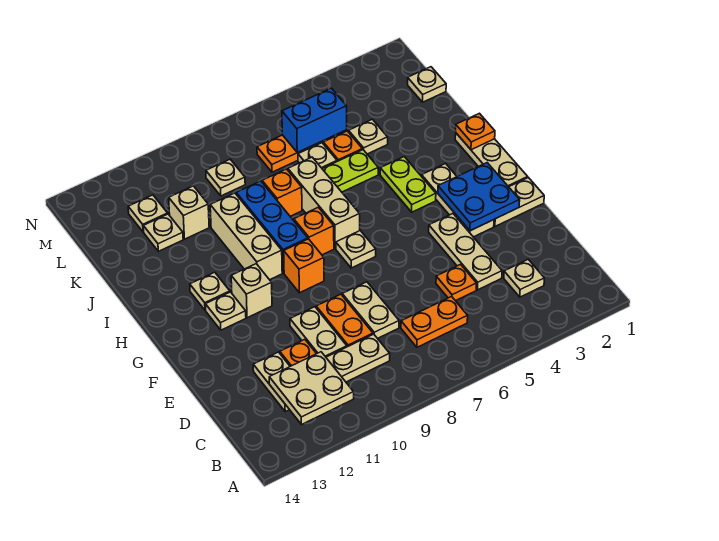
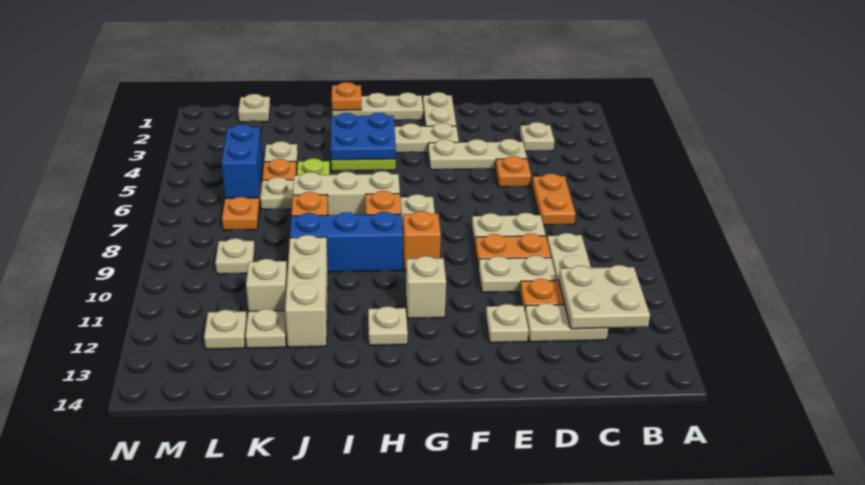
blue plate F2:G3 level 2 -> blue plate H3:I4 level 2
tan plate G12 level 1 -> tan plate E12 level 1
tan brick H10:J10 level 1 -> tan brick J10:J12 level 1

